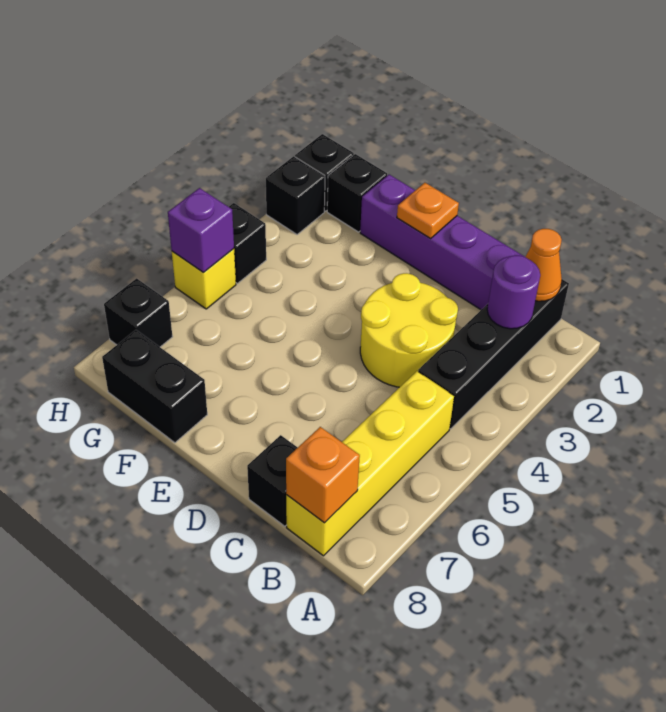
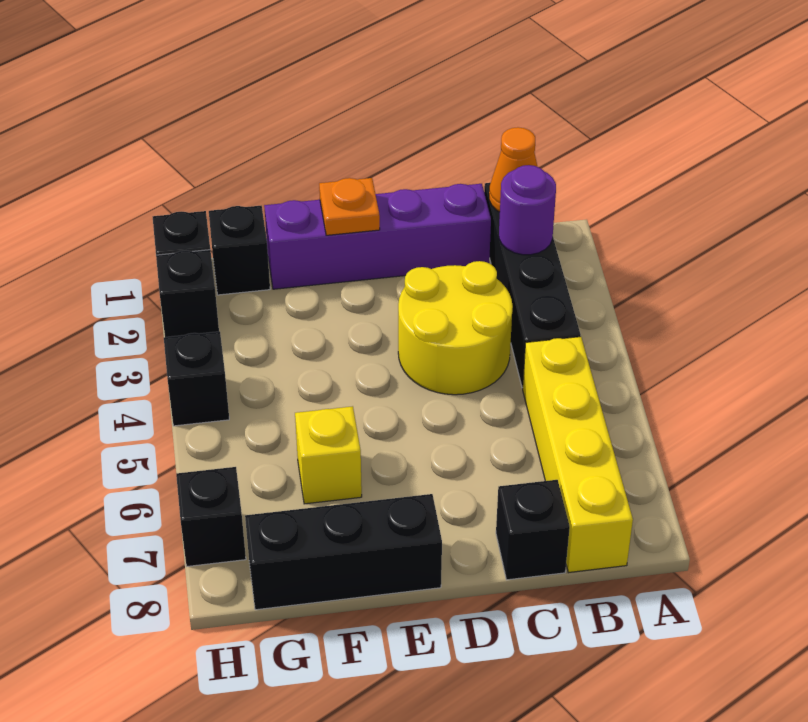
orange brick B8 level 2 -> none
black brick F8:G8 level 1 -> black brick E8:G8 level 1
yellow brick H5 level 1 -> yellow brick F6 level 1
purple brick H5 level 2 -> none

